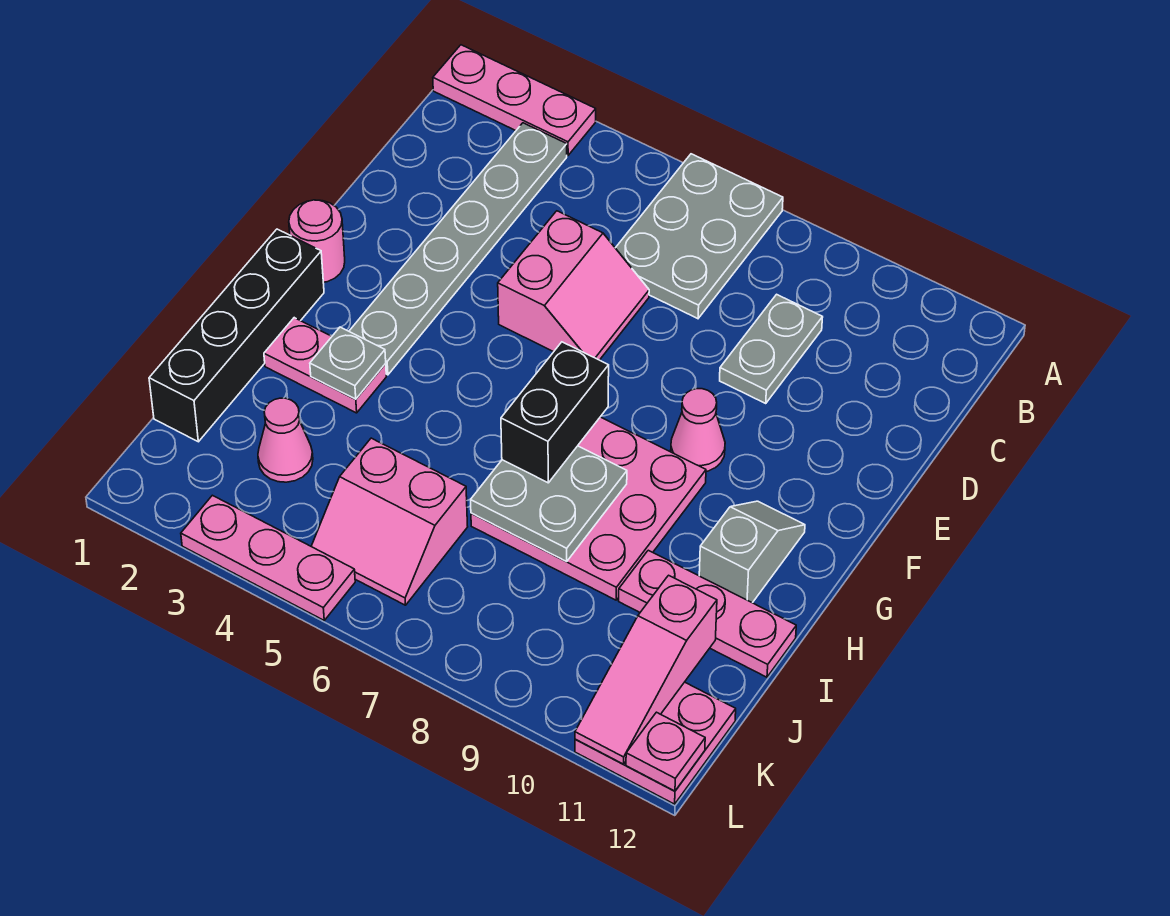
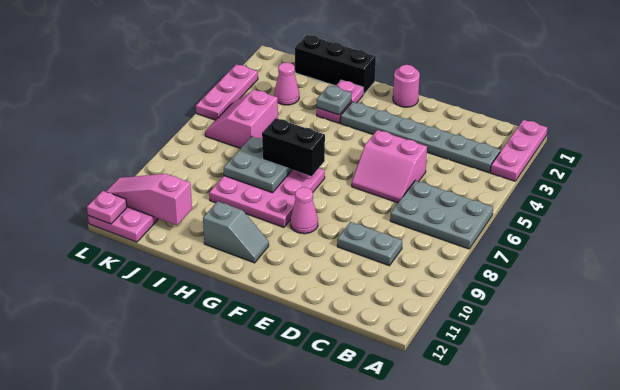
black brick G1:J1 level 1 -> black brick H1:J1 level 1
pink plate I10:I12 level 1 -> none

